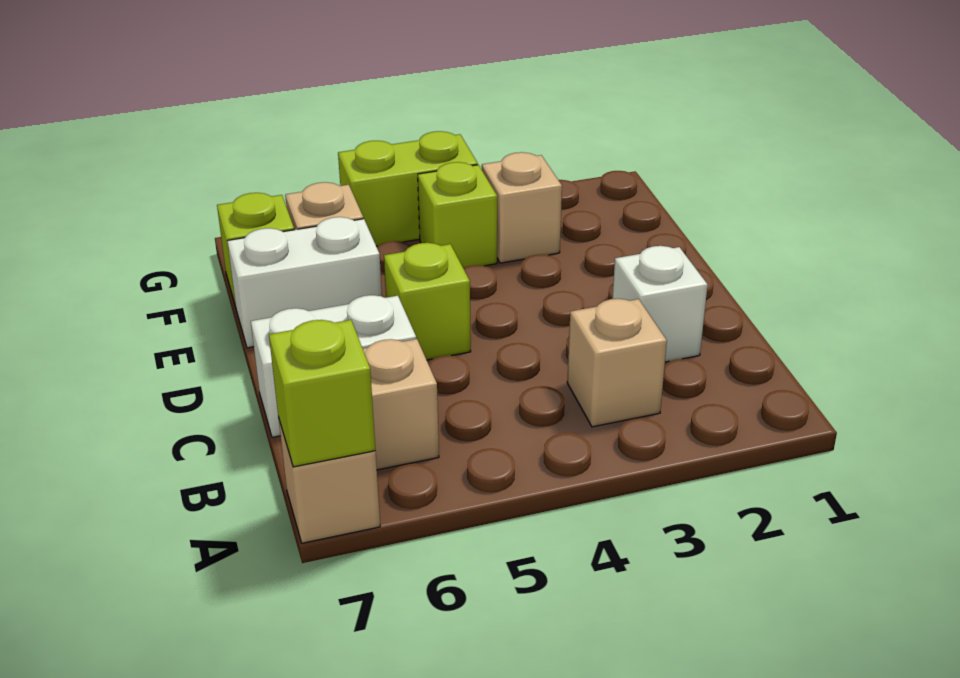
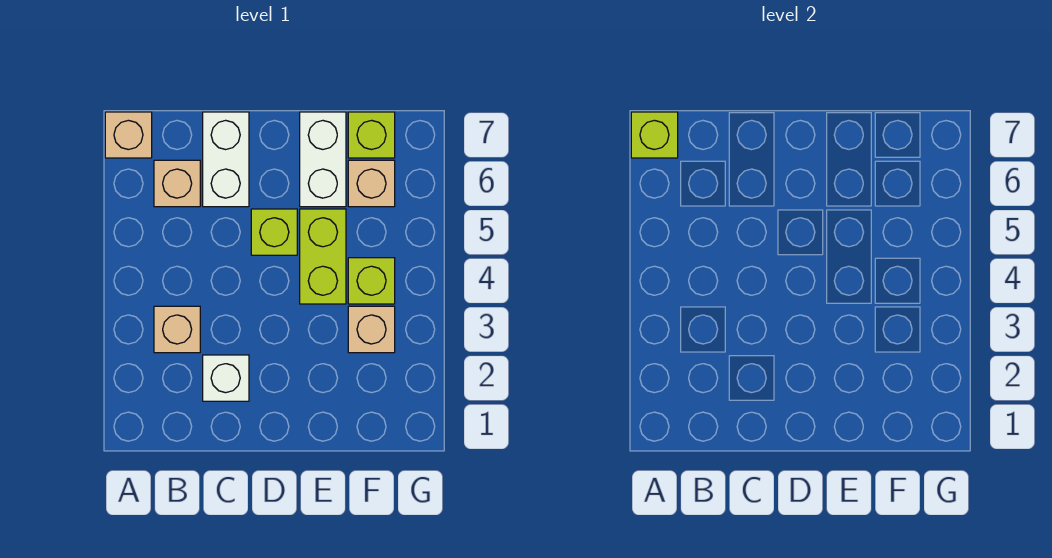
lime brick G4:G5 level 1 -> lime brick E4:E5 level 1

